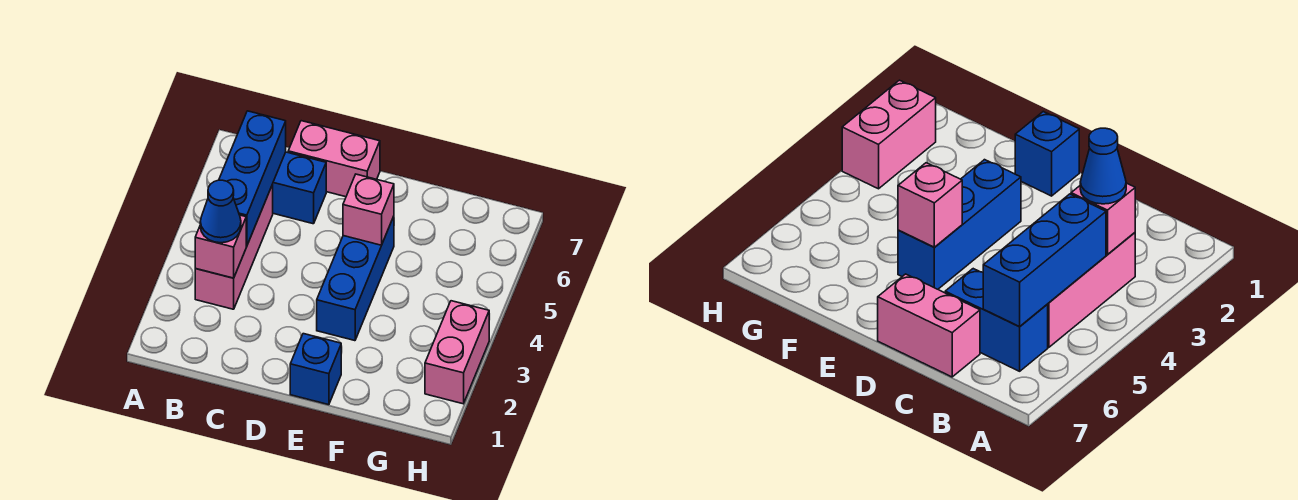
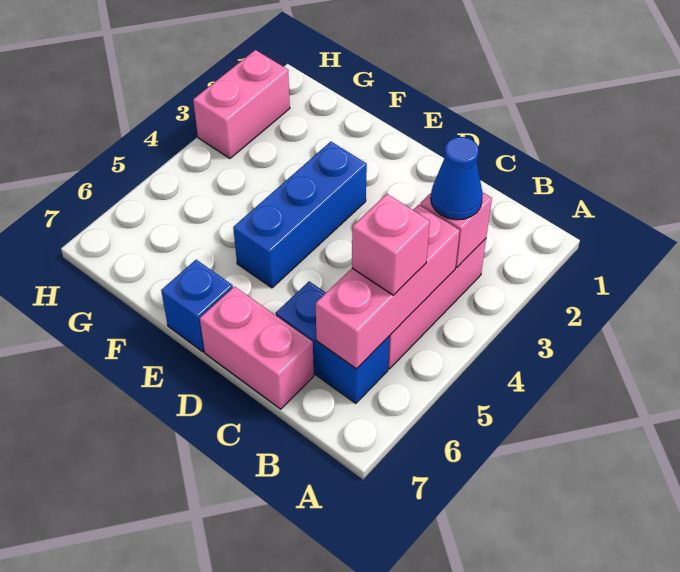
blue brick B4:B6 level 2 -> pink brick B4:B6 level 2
blue brick E1 level 1 -> blue brick E7 level 1
pink brick E5 level 2 -> pink brick B5 level 3

